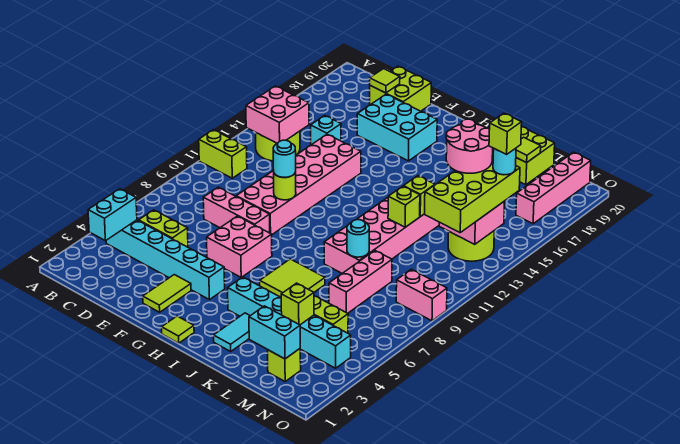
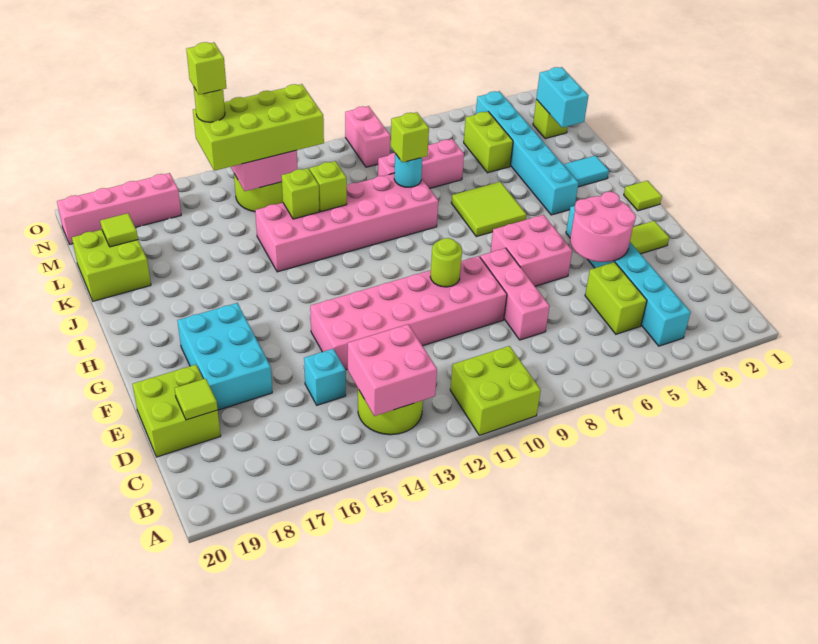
lime brick A11:B11 level 1 -> lime brick A10:B11 level 1
cyan brick B3:B4 level 2 -> none
cyan round brick F10 level 3 -> none
lime brick L4 level 2 -> lime brick K9 level 3
pink round brick L14:M15 level 4 -> pink round brick E4:F5 level 2
cyan round brick N15 level 4 -> lime round brick N15 level 4

